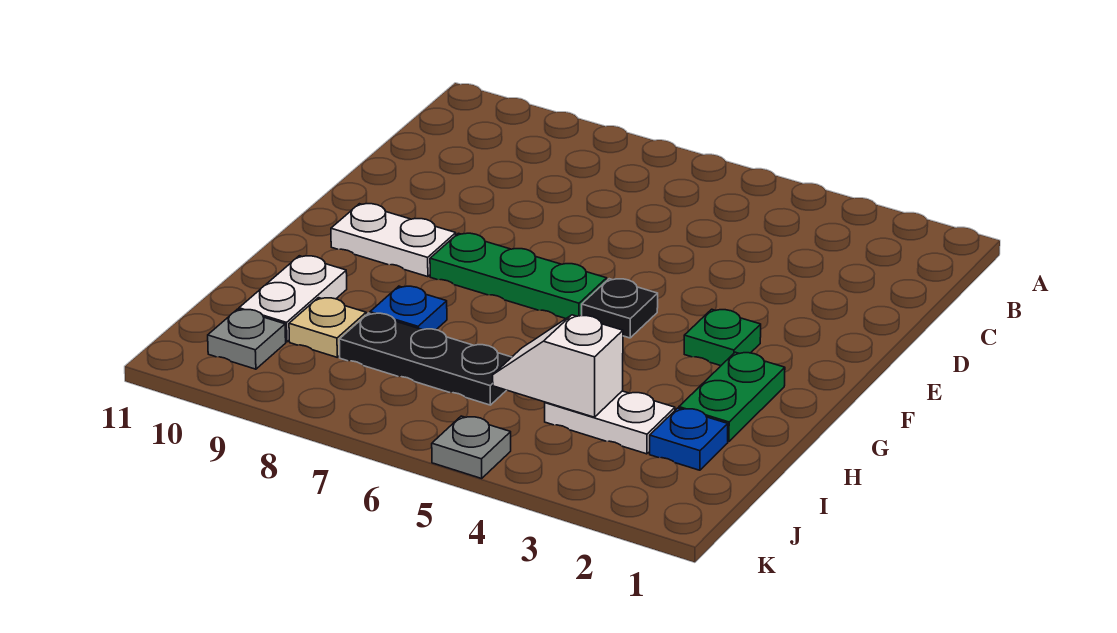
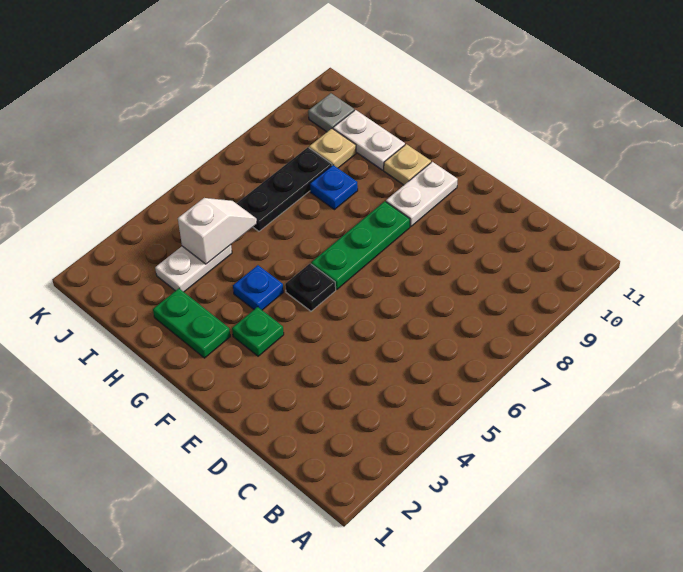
none -> tan plate G10 level 1
blue plate I2 level 1 -> blue plate G4 level 1
grey plate K5 level 1 -> none

